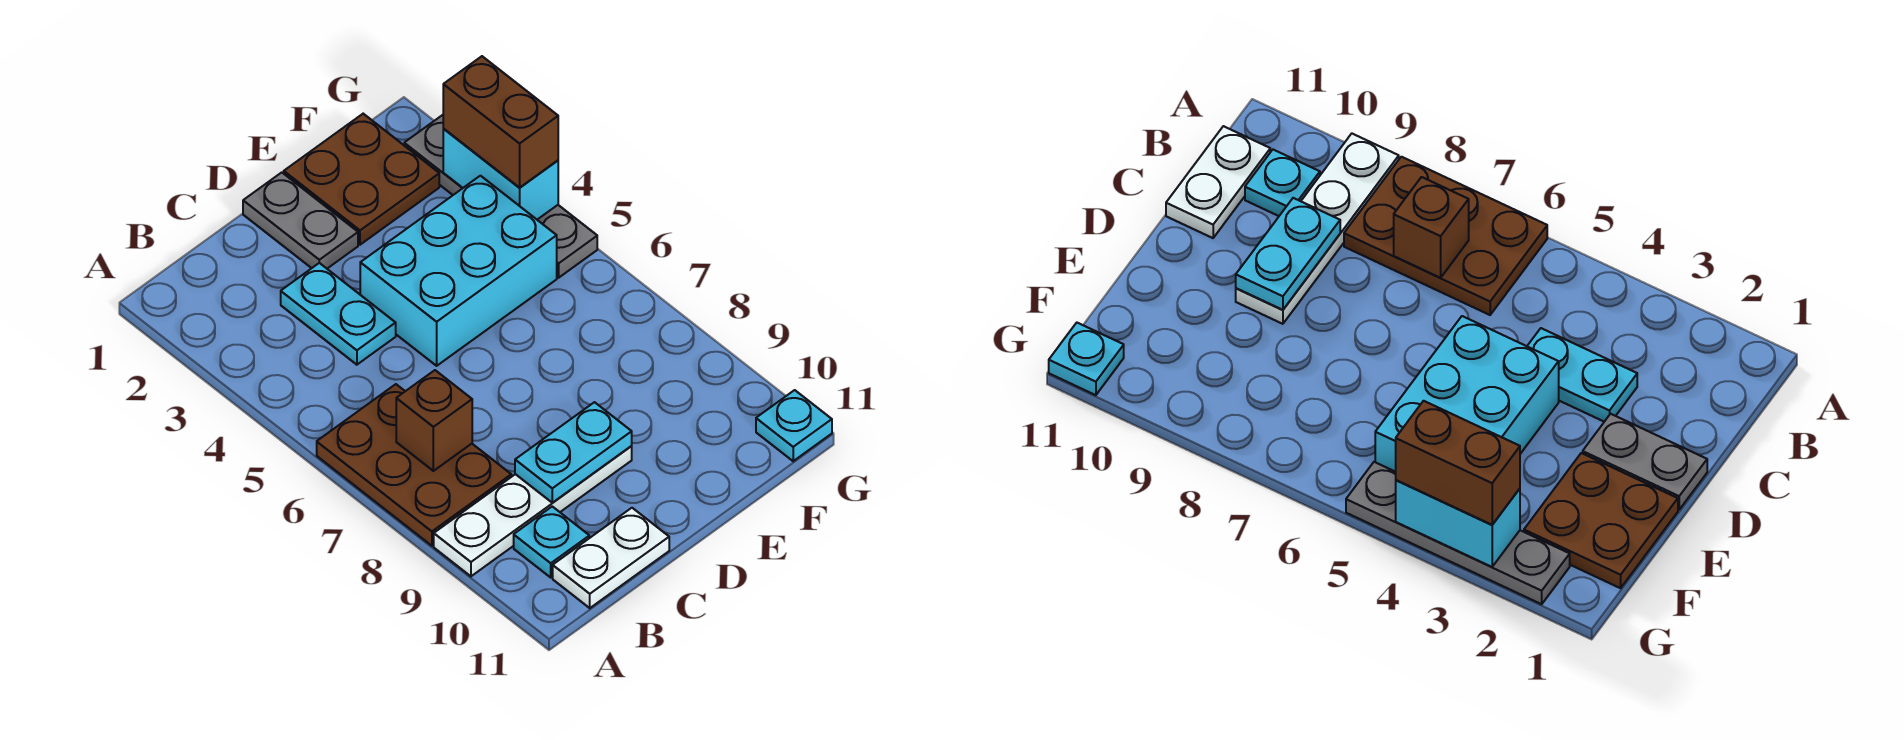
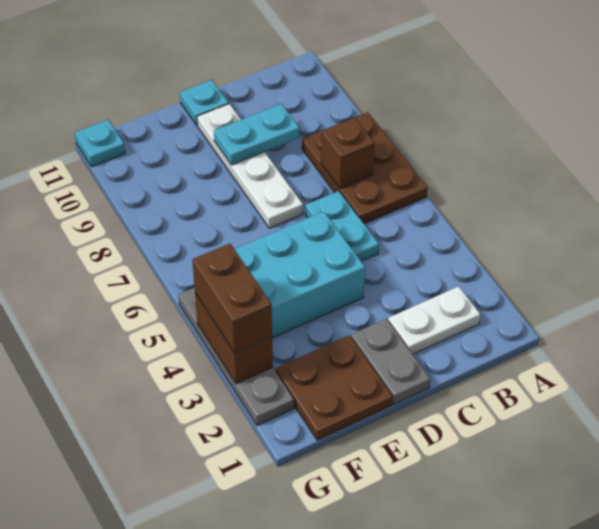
white plate A9:D9 level 1 -> white plate D7:D10 level 1
cyan plate B10 level 1 -> cyan plate D11 level 1
white plate B11:C11 level 1 -> white plate B2:C2 level 1
cyan plate C3:C4 level 1 -> cyan plate C5:C6 level 1
cyan brick G3:G4 level 2 -> brown brick G3:G4 level 2

